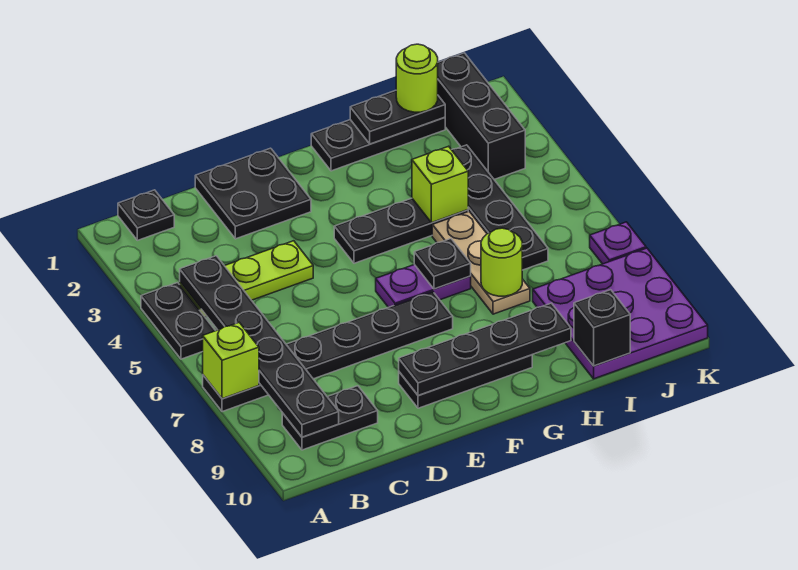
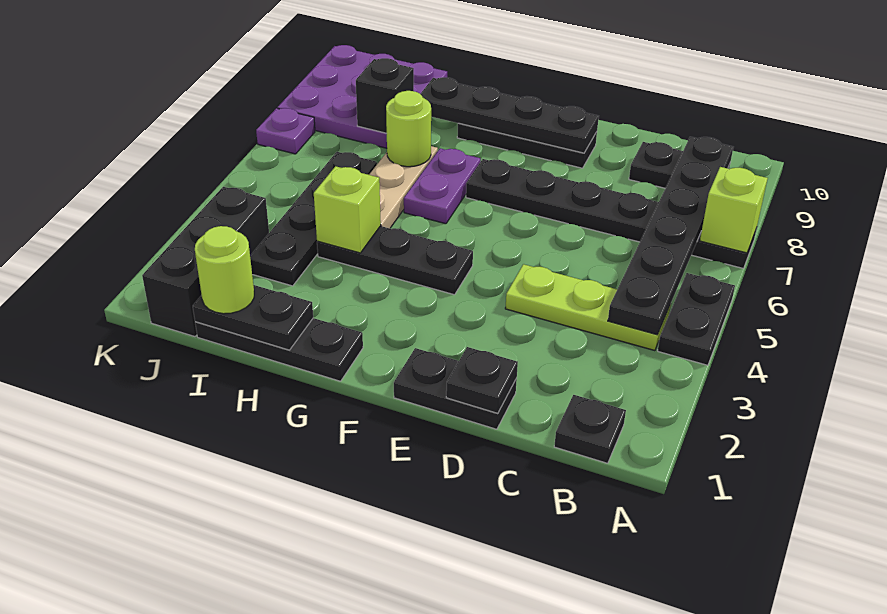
black plate D1:E2 level 1 -> black plate D1:E1 level 1
purple plate F6:G6 level 1 -> purple plate G6:G7 level 1
black plate G6 level 2 -> black plate D1 level 2
black brick I10 level 2 -> black brick I8 level 2

